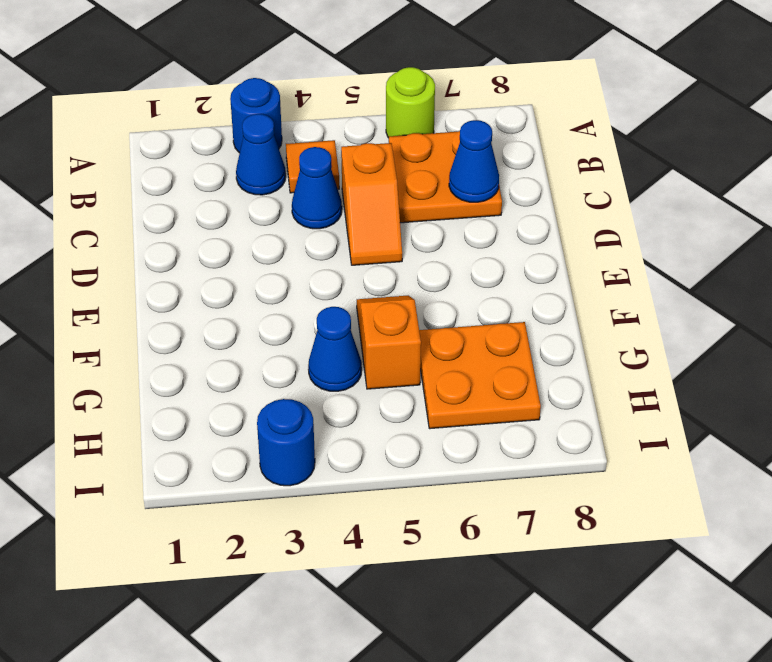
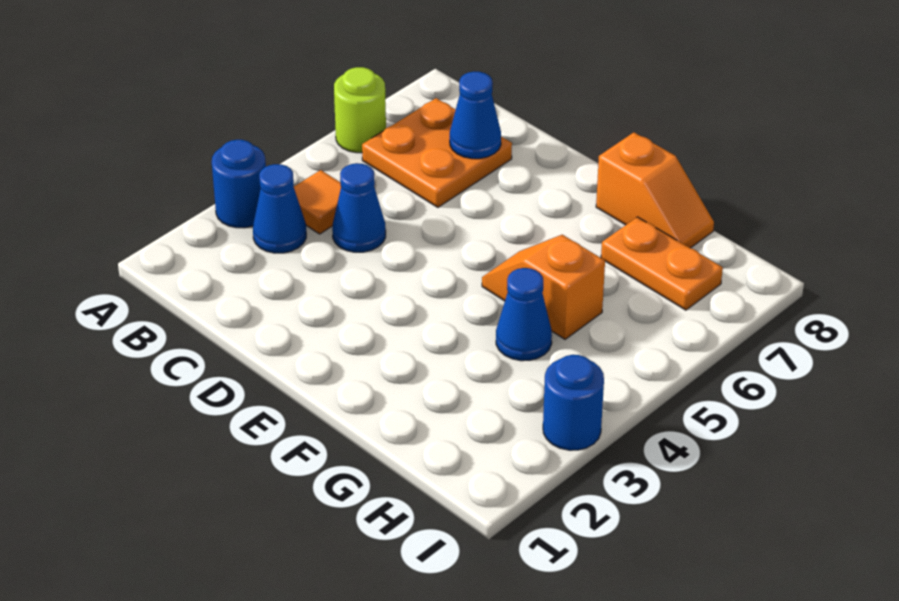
orange slope C5:D5 level 1 top C -> orange slope F8:G8 level 1 top F
orange plate G6:H7 level 1 -> orange plate G7:H7 level 1

